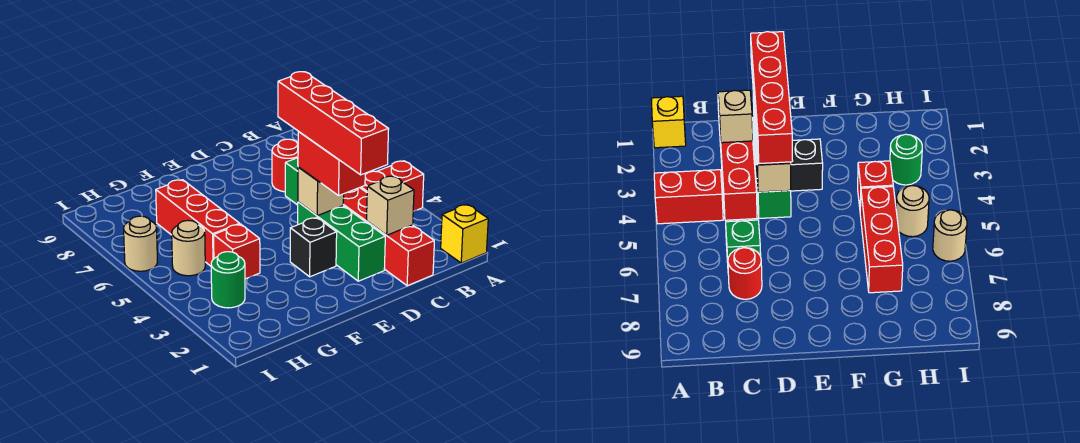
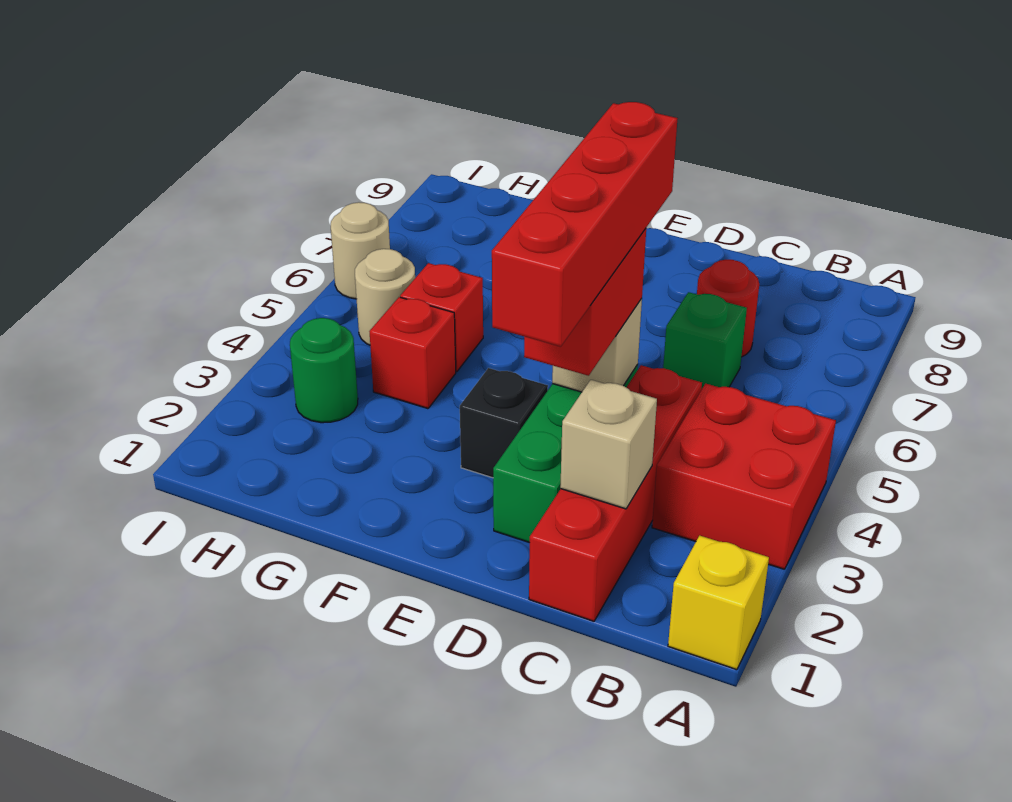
red brick A4:B4 level 1 -> red brick A3:B4 level 1
red brick G5:G7 level 1 -> red brick G5 level 1

